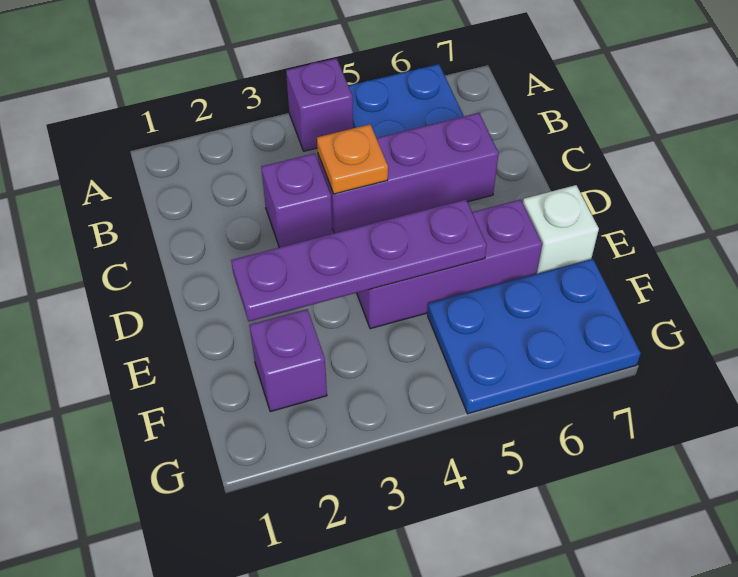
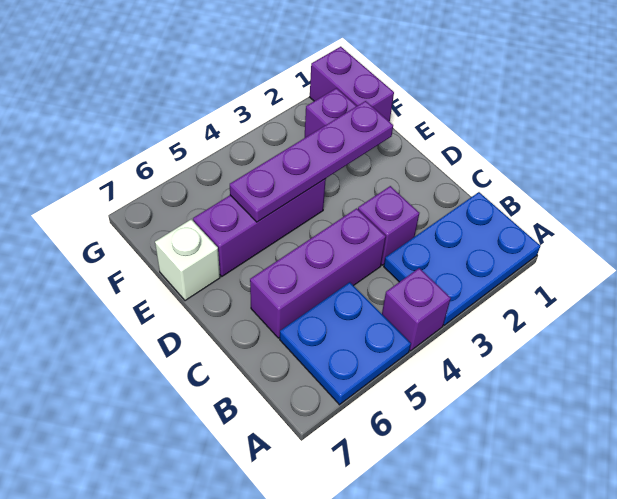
orange plate C4 level 2 -> none
none -> purple brick F1:G1 level 1
blue plate F5:G7 level 1 -> blue plate A1:B3 level 1

